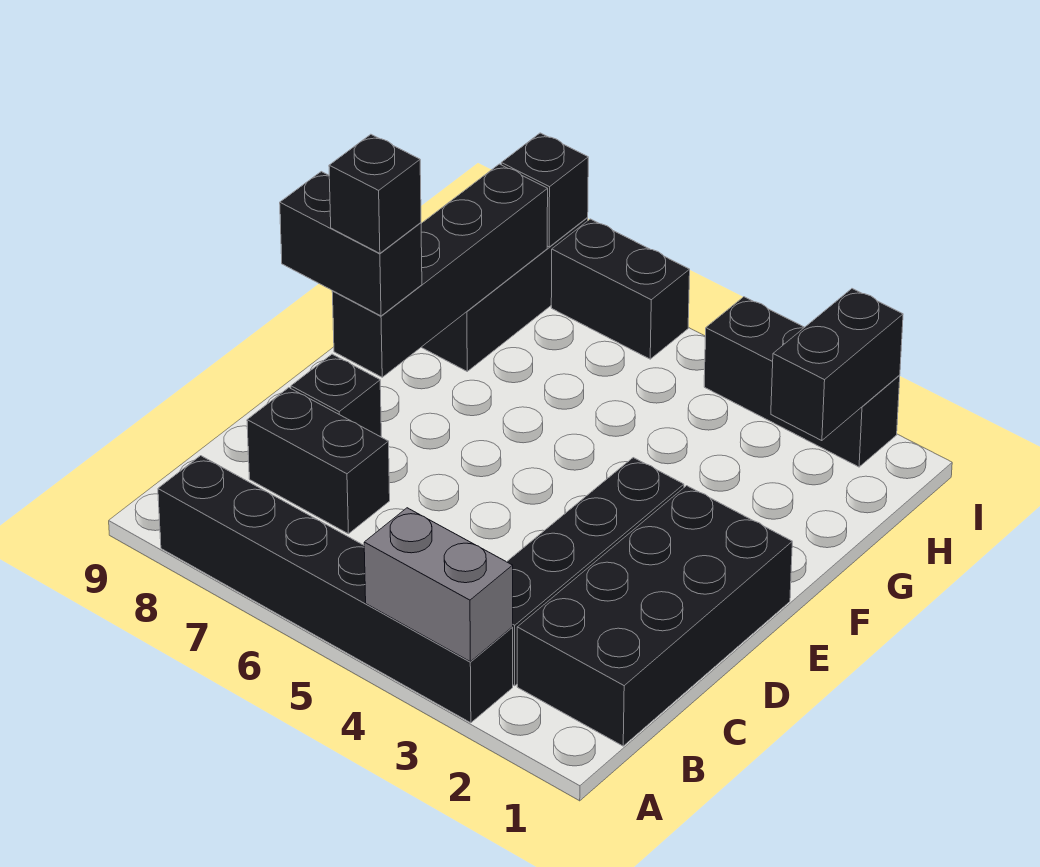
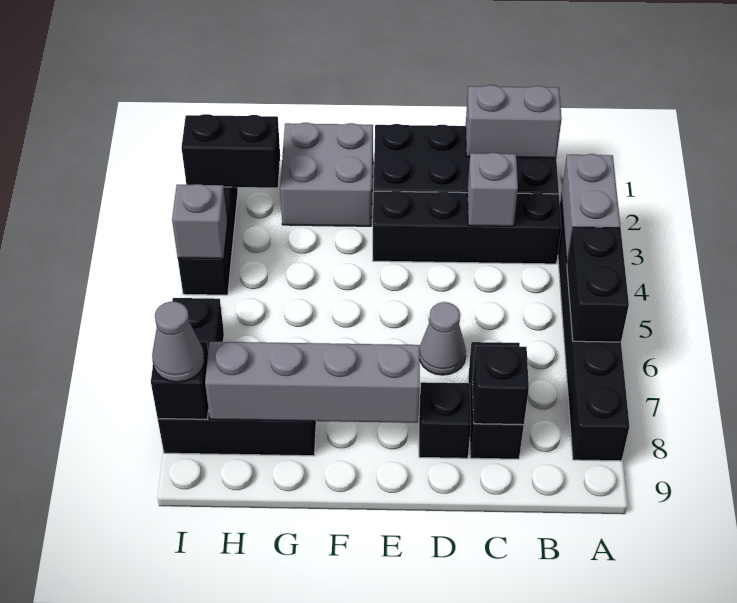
none -> grey brick B1:C1 level 2
none -> grey brick C3 level 2
none -> grey cone D6 level 1
black brick E8:H8 level 2 -> grey brick E8:H8 level 2
black brick E8:E9 level 3 -> black brick A5:A6 level 2
black brick E8 level 4 -> black brick C8 level 2
none -> grey brick F1:G2 level 1
none -> grey brick I4 level 2
none -> grey cone I8 level 3

